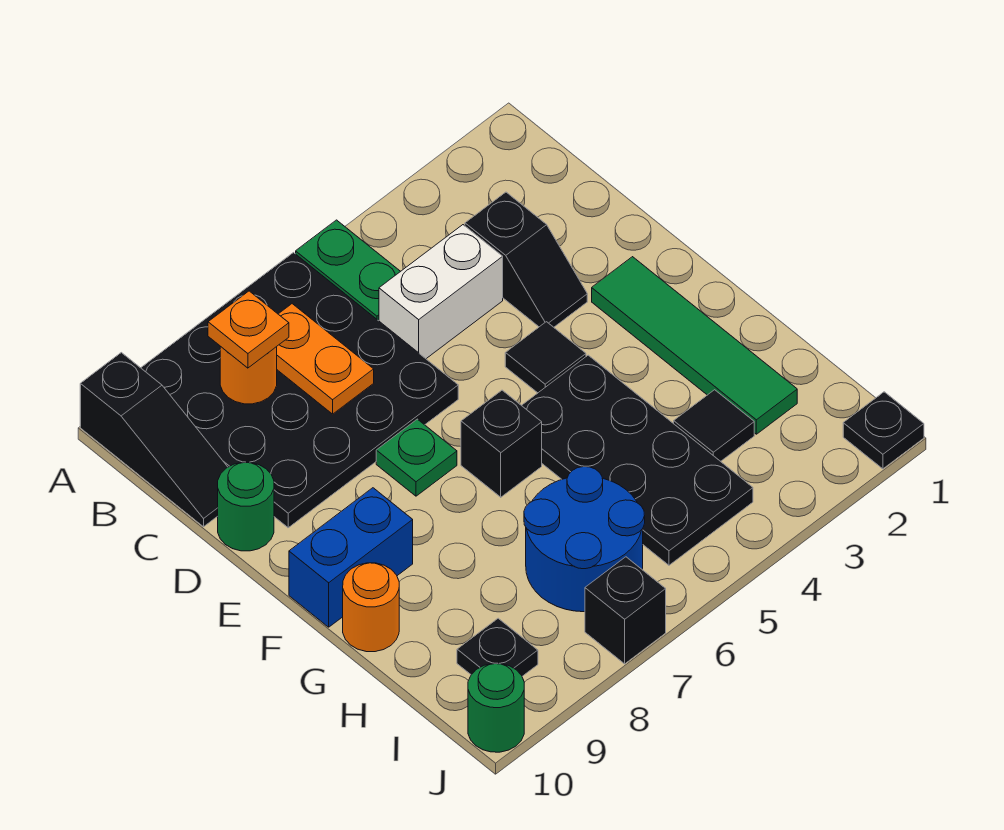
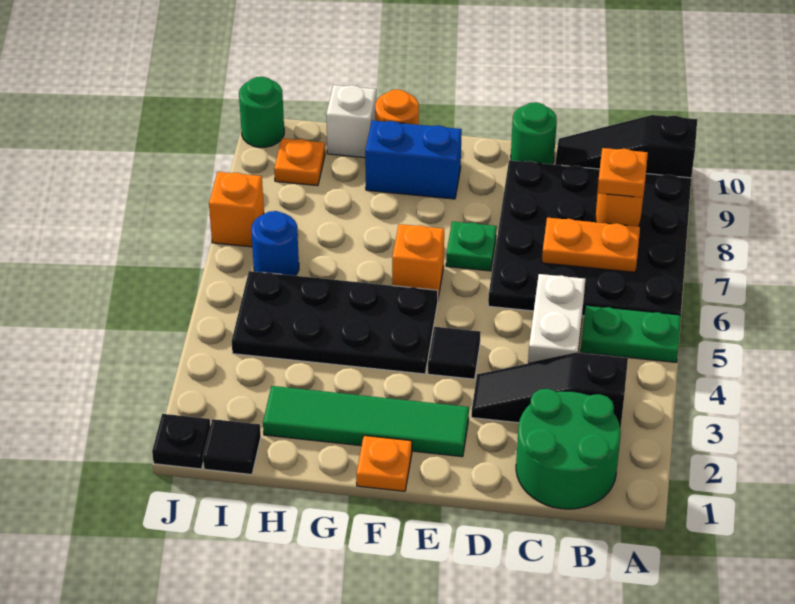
none -> green round brick B1:C2 level 1
black slope C3:D3 level 1 top C -> black slope B3:D3 level 1 top B
none -> orange plate F1 level 1
black brick F6 level 1 -> orange brick F6 level 1
blue brick F9:F10 level 1 -> blue brick F9:G9 level 1
black tile H3 level 1 -> black tile I1 level 1
blue round brick H6:I7 level 1 -> blue round brick I6 level 1
none -> white brick H10 level 1
black plate I9 level 1 -> orange plate I9 level 1
black brick J7 level 1 -> orange brick J7 level 1

